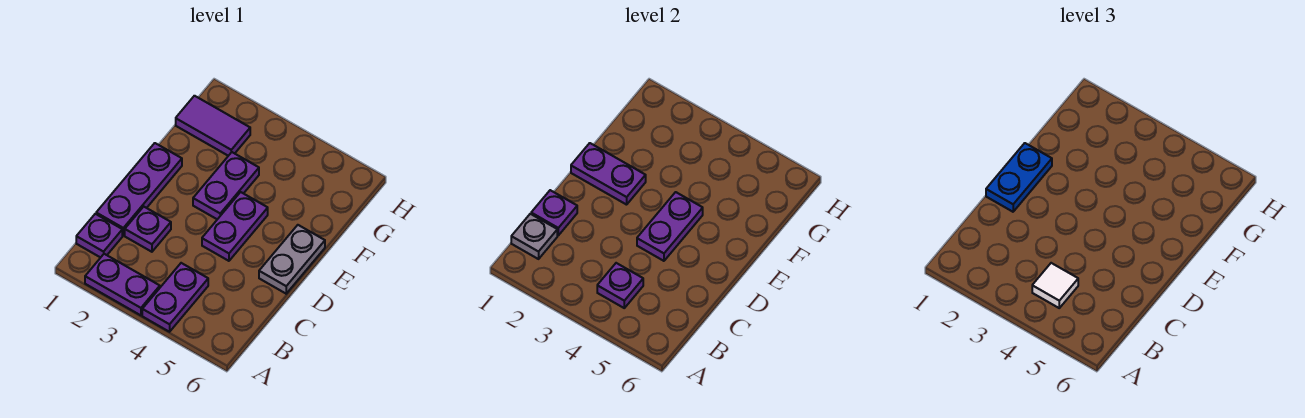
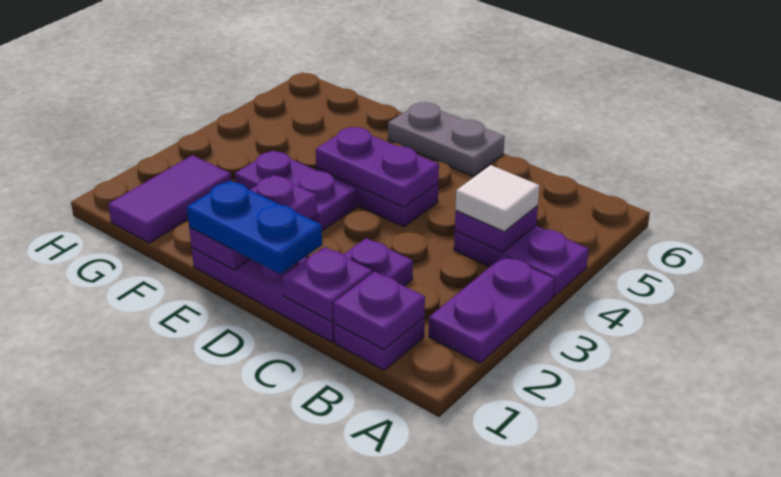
grey plate B1 level 2 -> purple plate B1 level 2

